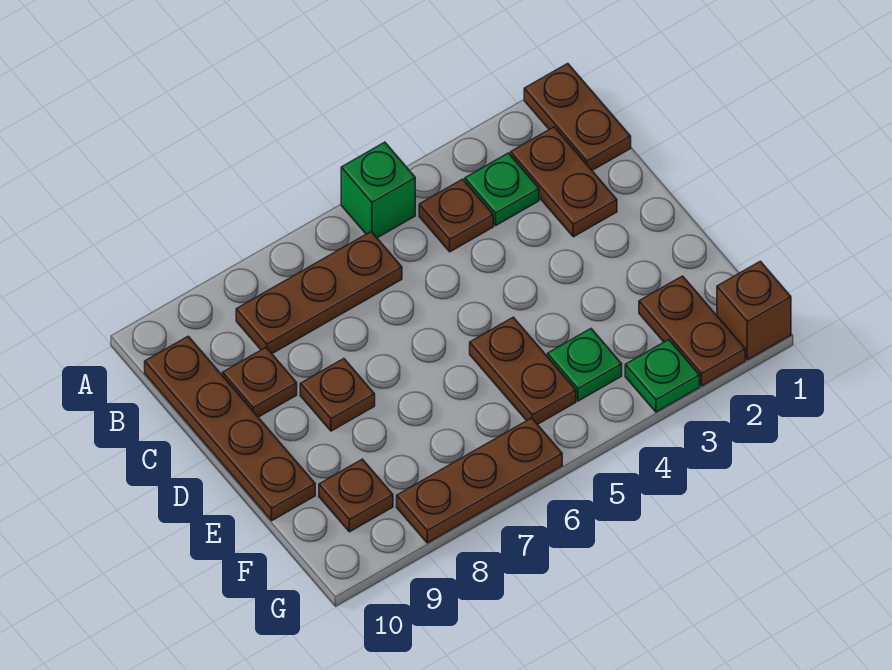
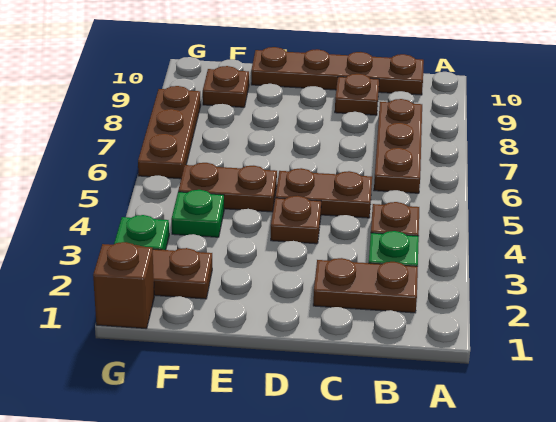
brown plate A1:B1 level 1 -> brown plate C5:D5 level 1
green brick A5 level 1 -> none
brown plate D8 level 1 -> brown plate D4 level 1

